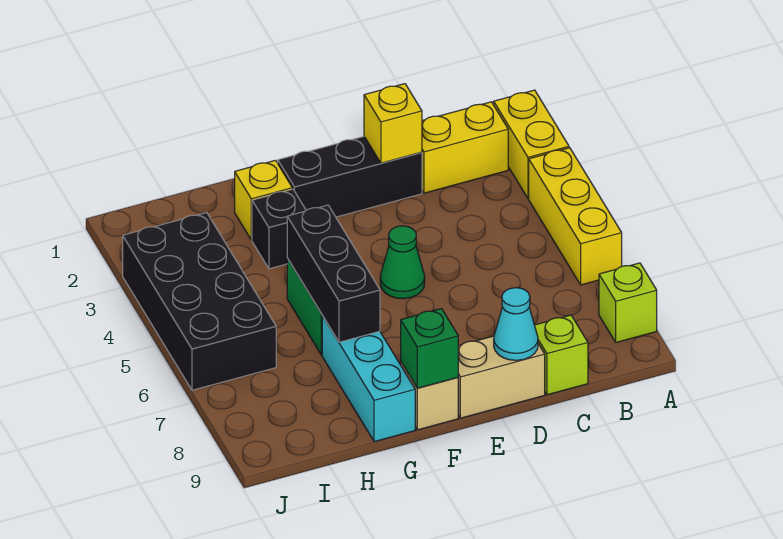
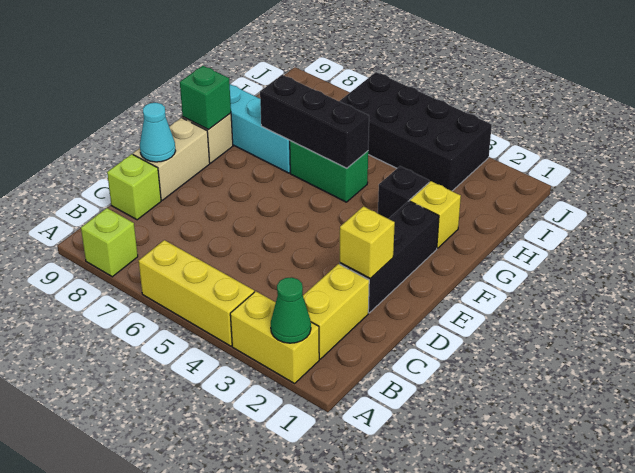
green cone E5 level 1 -> green cone A2 level 2

